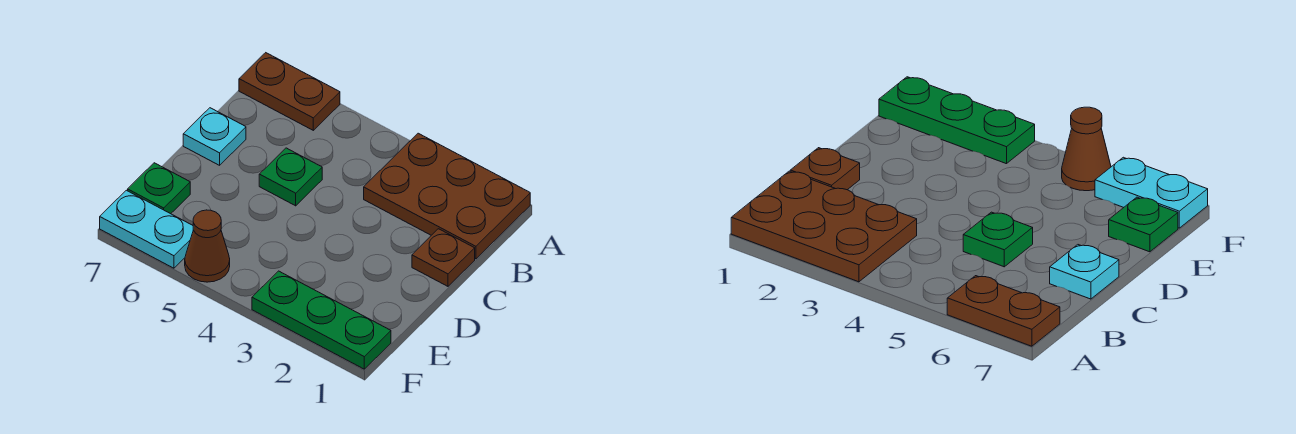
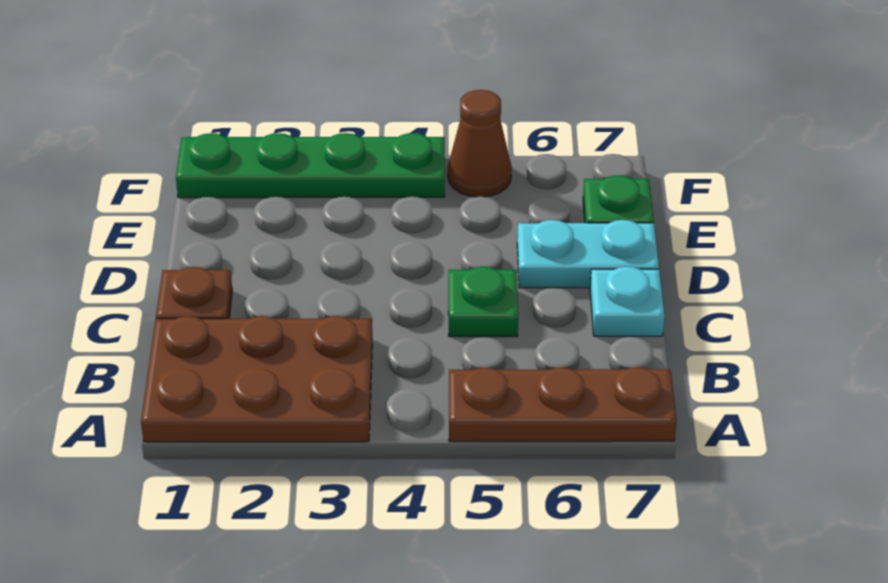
brown plate A6:A7 level 1 -> brown plate A5:A7 level 1
green plate F1:F3 level 1 -> green plate F1:F4 level 1
cyan plate F6:F7 level 1 -> cyan plate D6:D7 level 1

